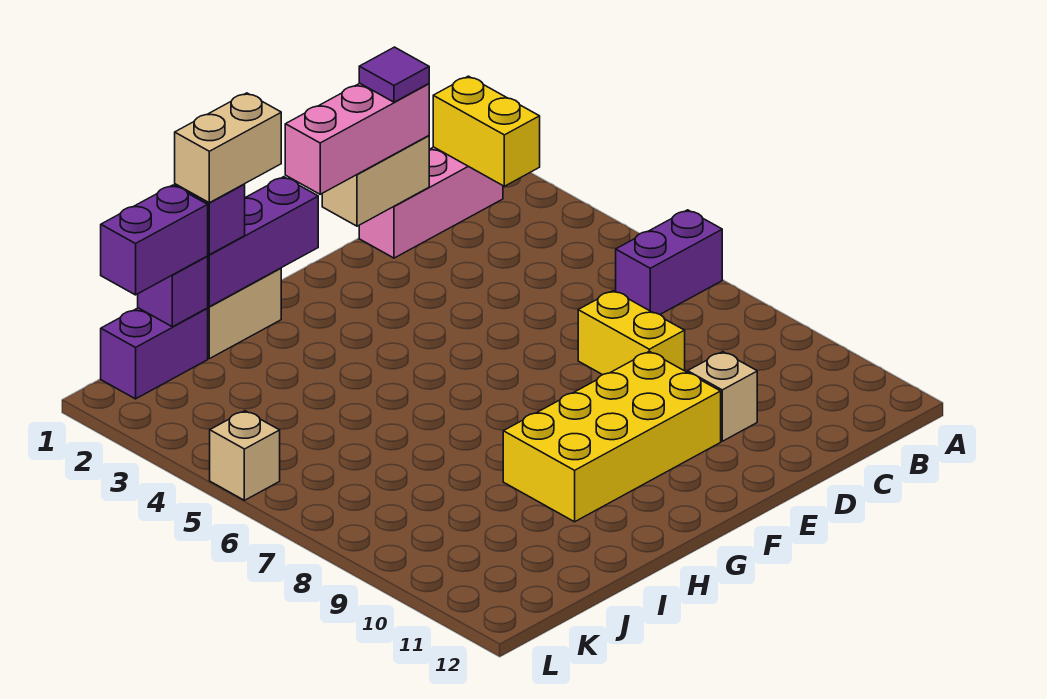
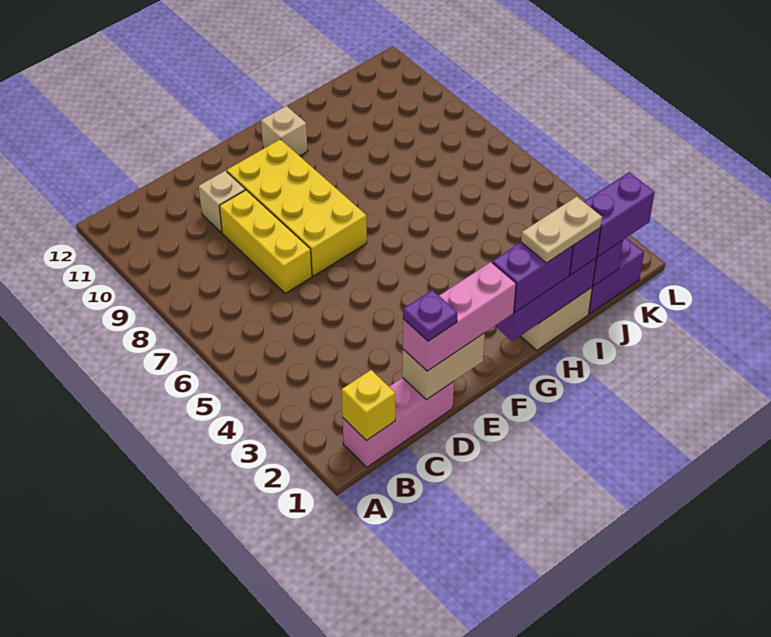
purple brick A6:B6 level 1 -> purple brick G1:H1 level 3
yellow brick B1:B2 level 2 -> yellow brick B1 level 2
purple tile D1 level 4 -> purple plate D1 level 4
yellow brick D7:D8 level 1 -> yellow brick D7:D9 level 1
yellow brick E9:H10 level 1 -> yellow brick E7:F10 level 1
tan brick H1:I1 level 4 -> tan plate H1:I1 level 4
tan brick L5 level 1 -> tan brick G11 level 1

